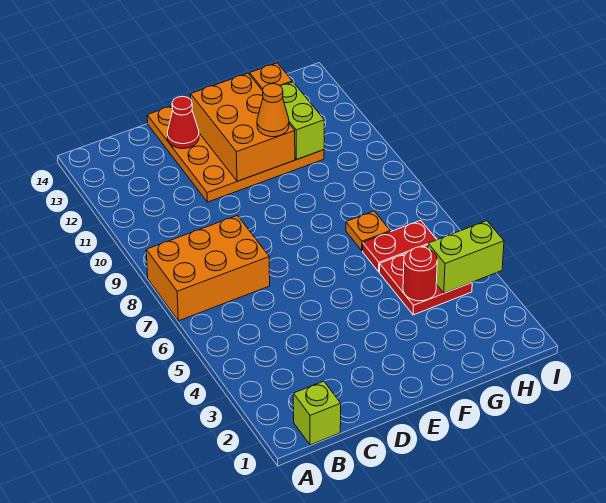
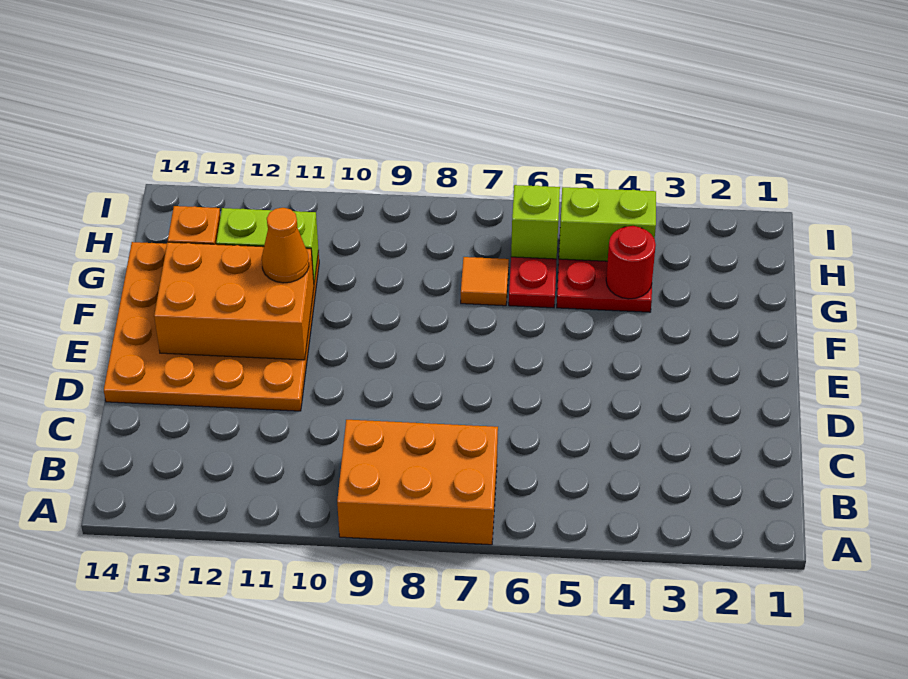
orange brick A7:C8 level 1 -> orange brick A7:B9 level 1
lime brick B1 level 1 -> lime brick H6 level 2
red cone D13 level 2 -> none
orange plate G7 level 1 -> orange tile G7 level 1
lime brick H4:I4 level 2 -> lime brick H4:H5 level 2

